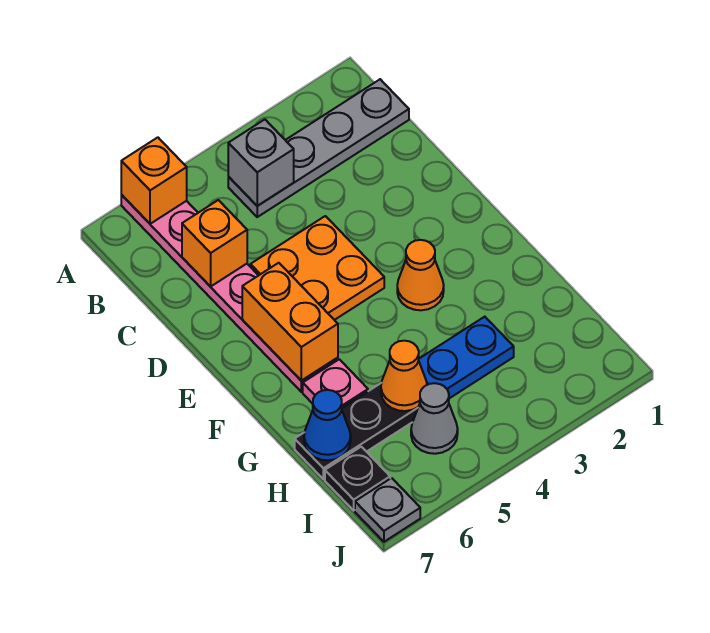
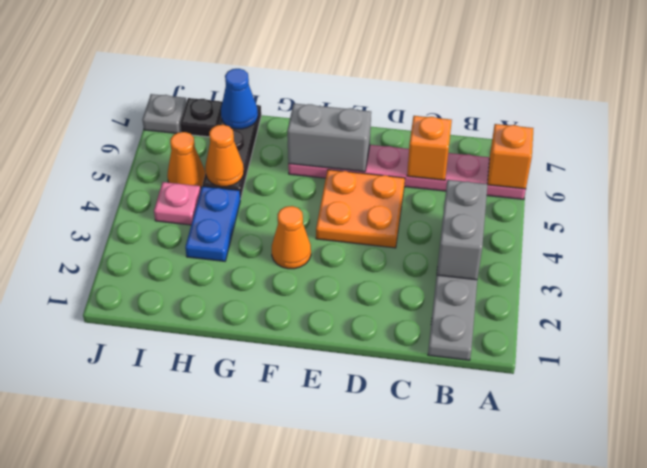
grey brick B4 level 2 -> grey brick B3:B4 level 2
orange brick E6:F6 level 2 -> grey brick E6:F6 level 2
pink plate G6 level 1 -> pink plate I4 level 1
grey cone I5 level 1 -> orange cone I5 level 1

